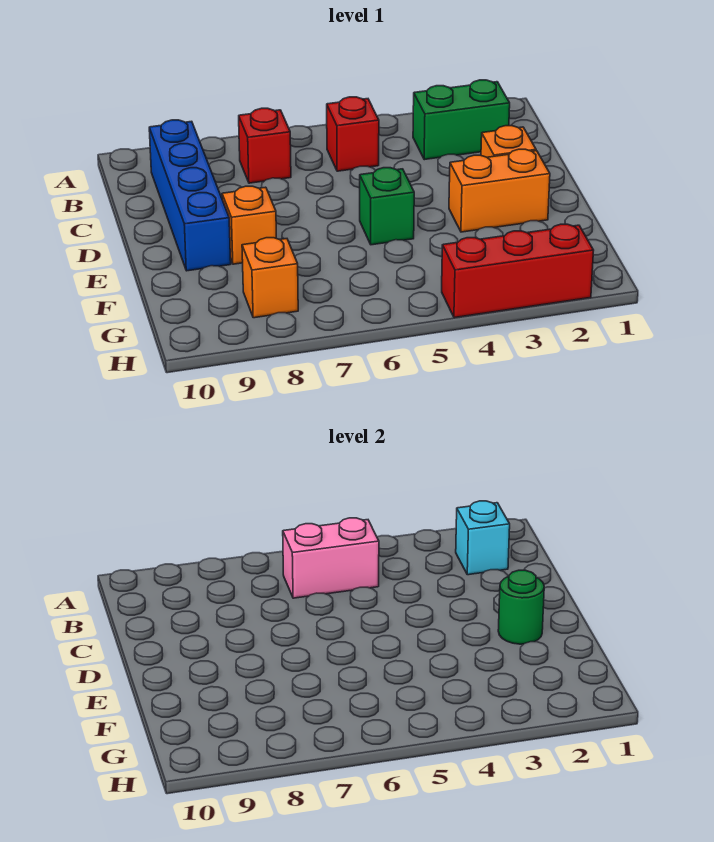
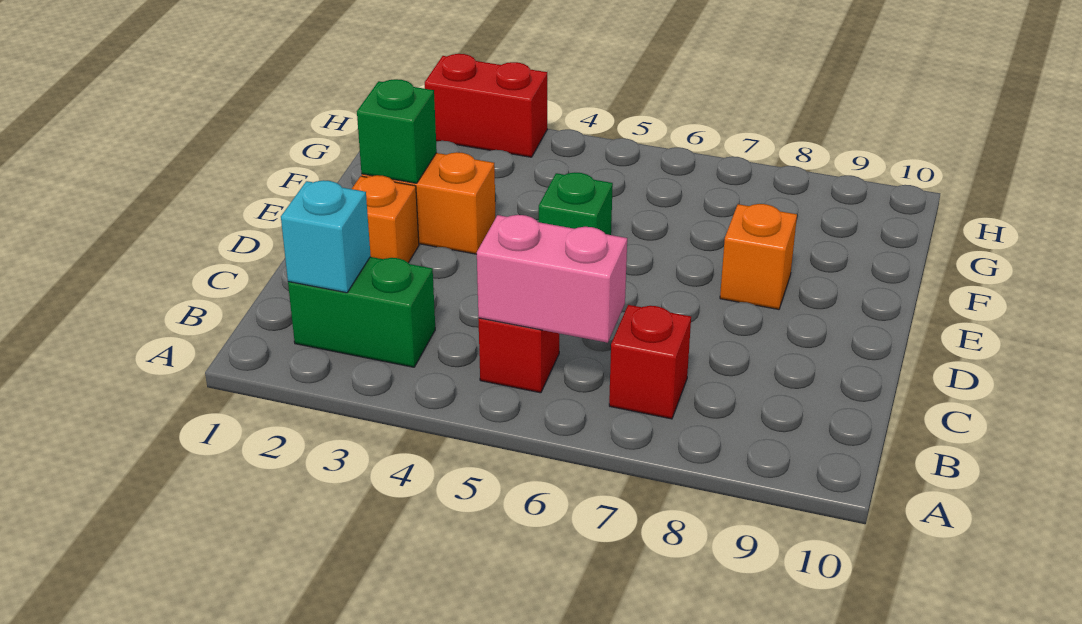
blue brick B9:E9 level 1 -> none
green round brick E2 level 2 -> green brick E2 level 2
orange brick G8 level 1 -> none
red brick H2:H4 level 1 -> red brick H2:H3 level 1

